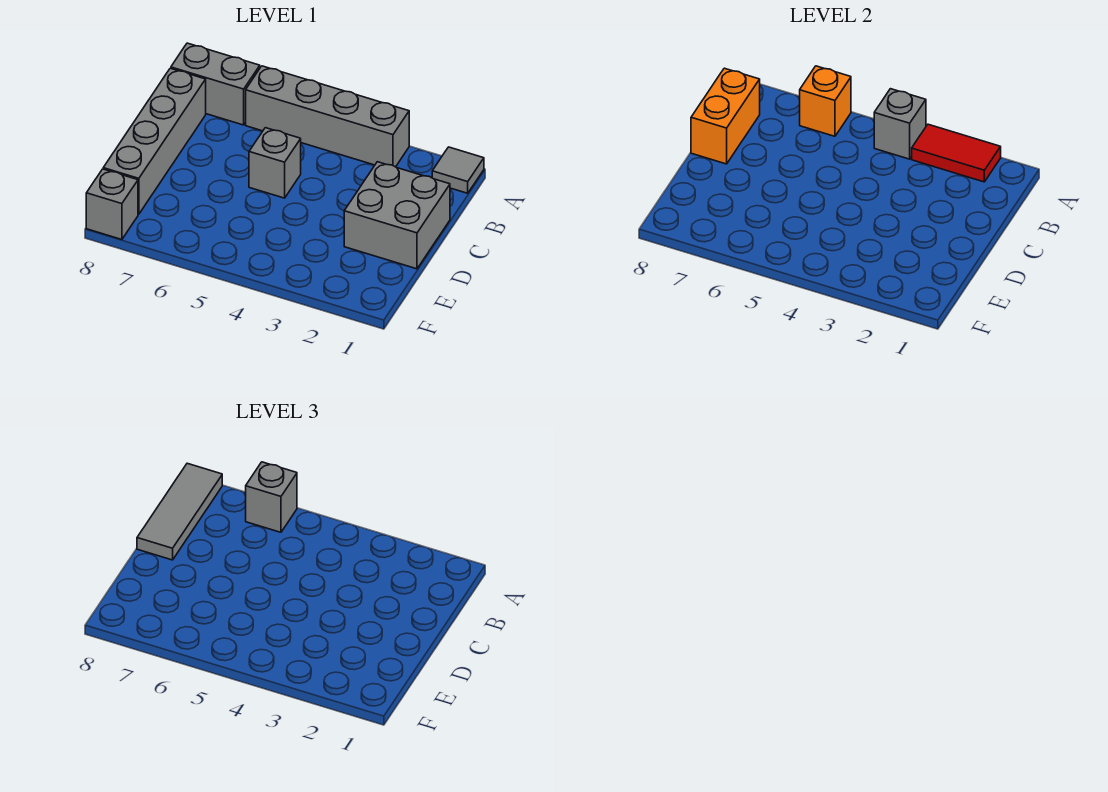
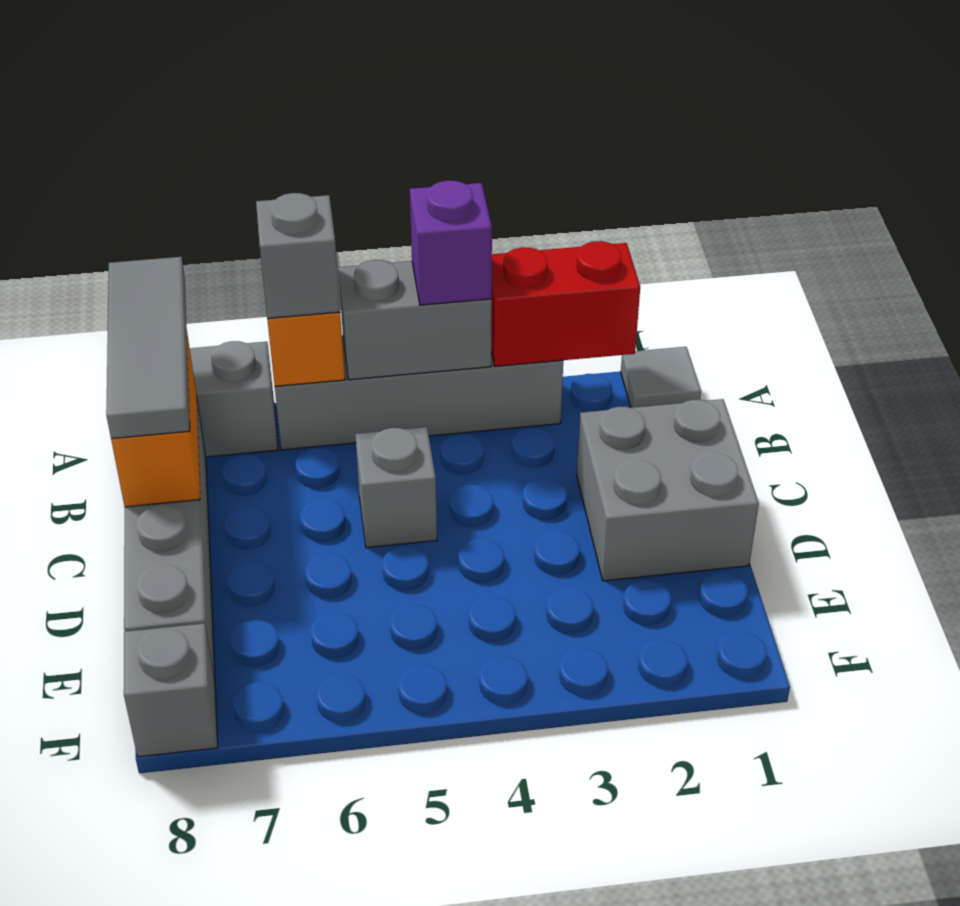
red tile A2:A3 level 2 -> red brick A2:A3 level 2
grey brick A4 level 2 -> grey brick A4:A5 level 2
none -> purple brick A4 level 3

